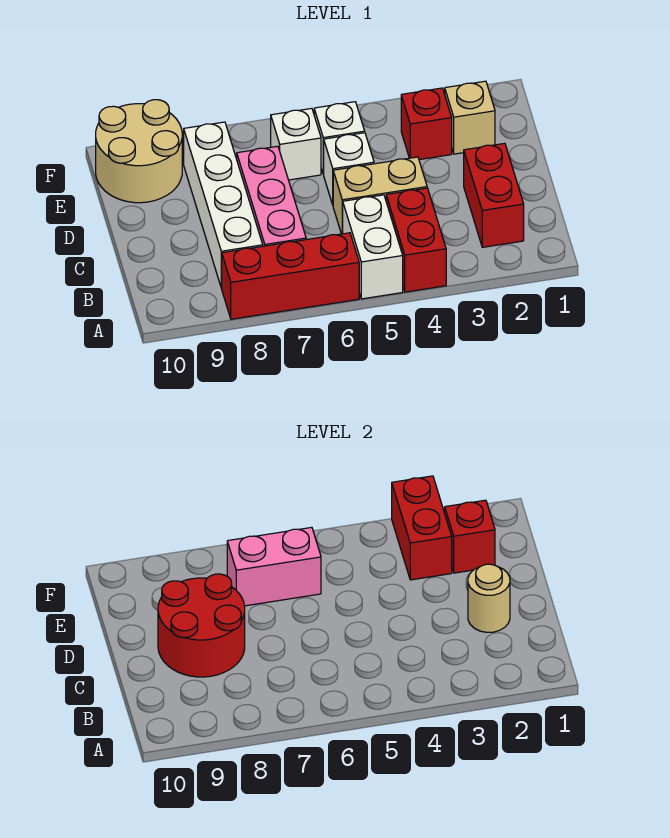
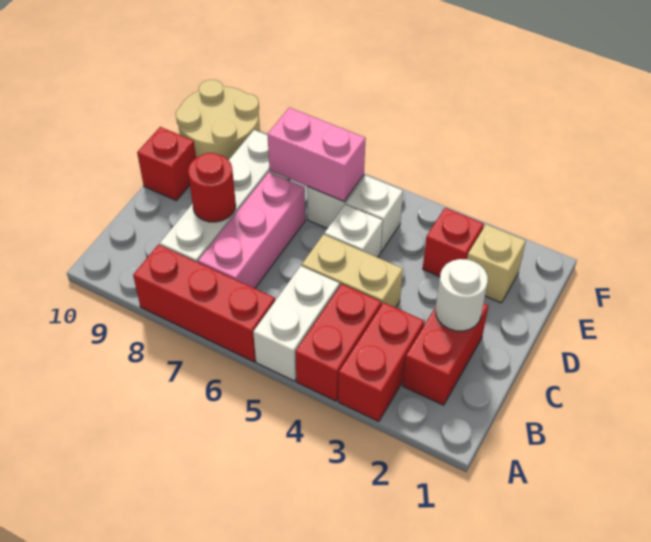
tan round brick C2 level 2 -> white round brick C2 level 2
red round brick C8:D9 level 2 -> red round brick C8 level 2
red brick E2 level 2 -> red brick D10 level 1
red brick E3:F3 level 2 -> red brick A3:B3 level 1

